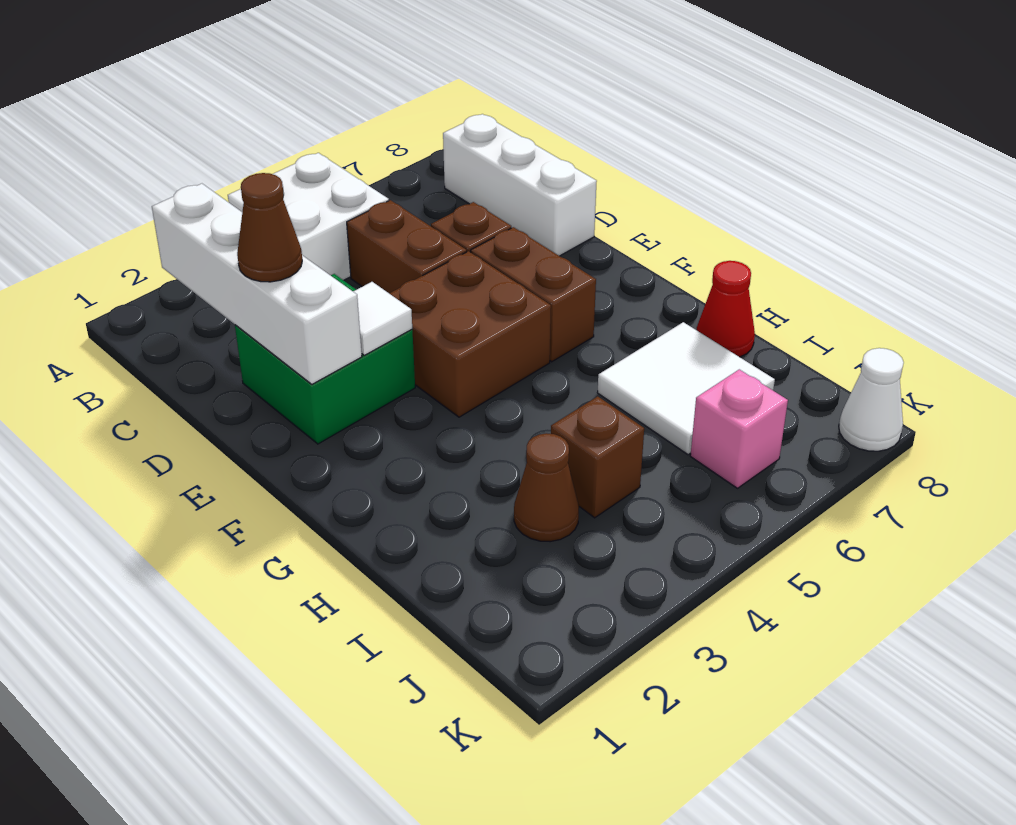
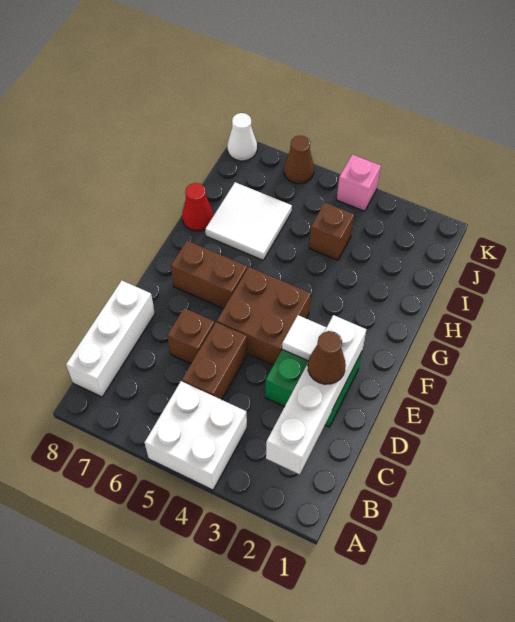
brown brick E6:F6 level 1 -> brown brick F6:F7 level 1
brown cone I3 level 1 -> brown cone K6 level 1
pink brick J6 level 1 -> pink brick K4 level 1

